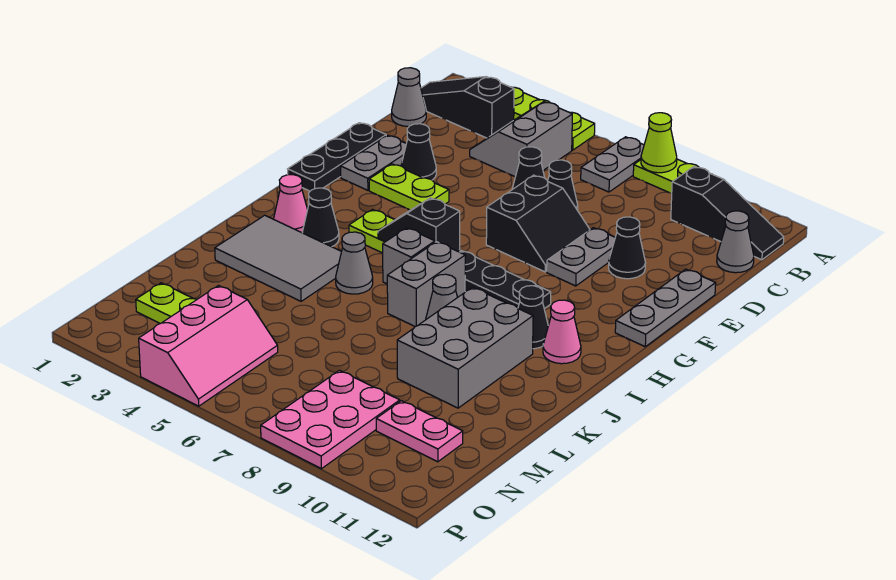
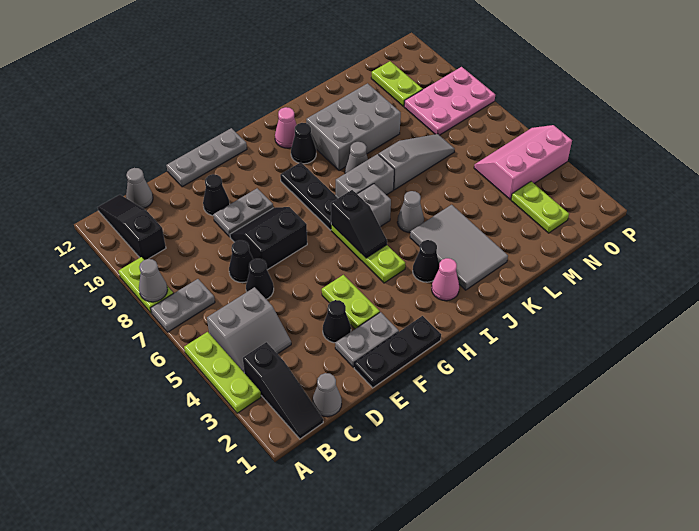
lime cone A8 level 2 -> grey cone A8 level 2
none -> grey slope K7:M7 level 1 top K
pink plate N10:N11 level 1 -> lime plate N10:N11 level 1

